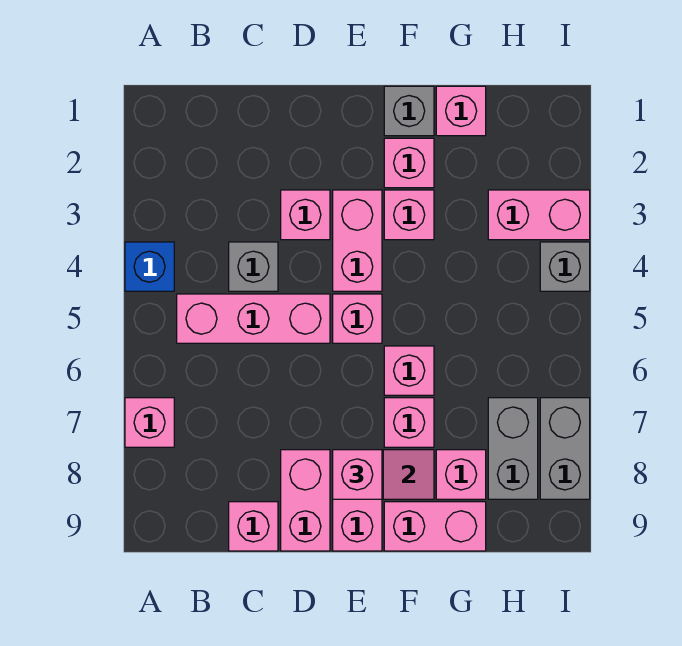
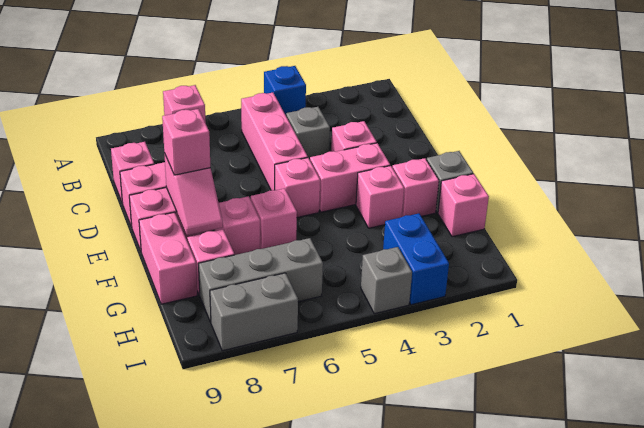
pink brick H3:I3 level 1 -> blue brick H3:I3 level 1
grey brick H7:H8 level 1 -> grey brick H6:H8 level 1

